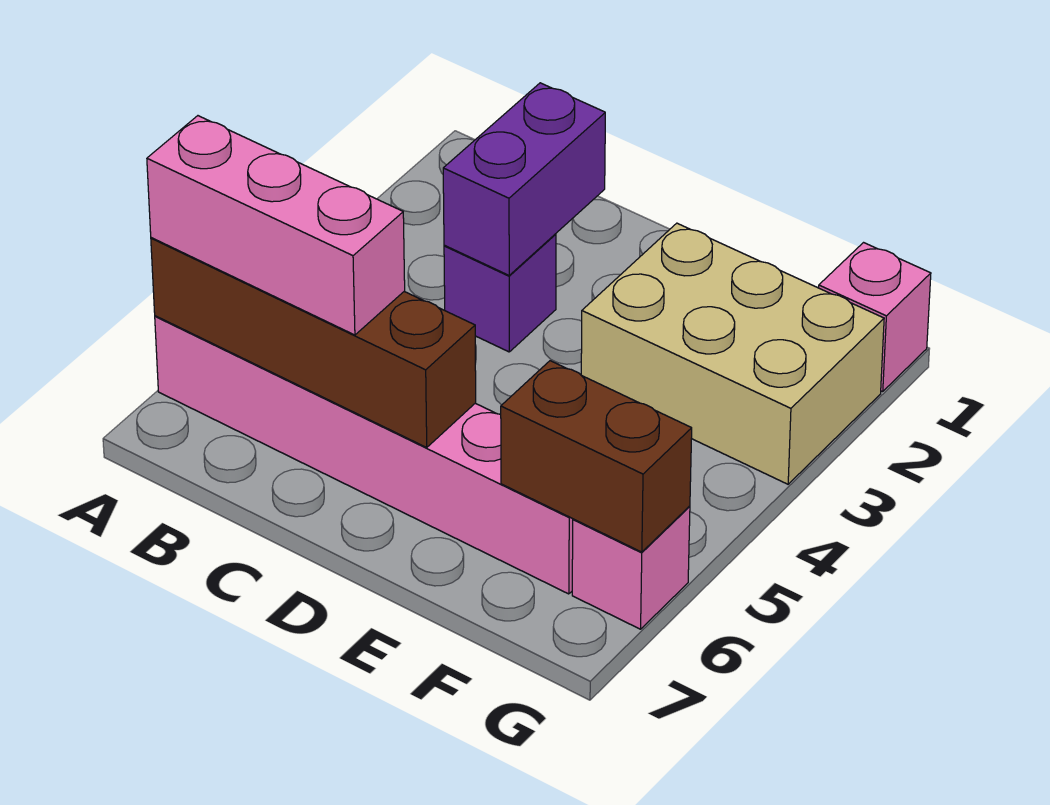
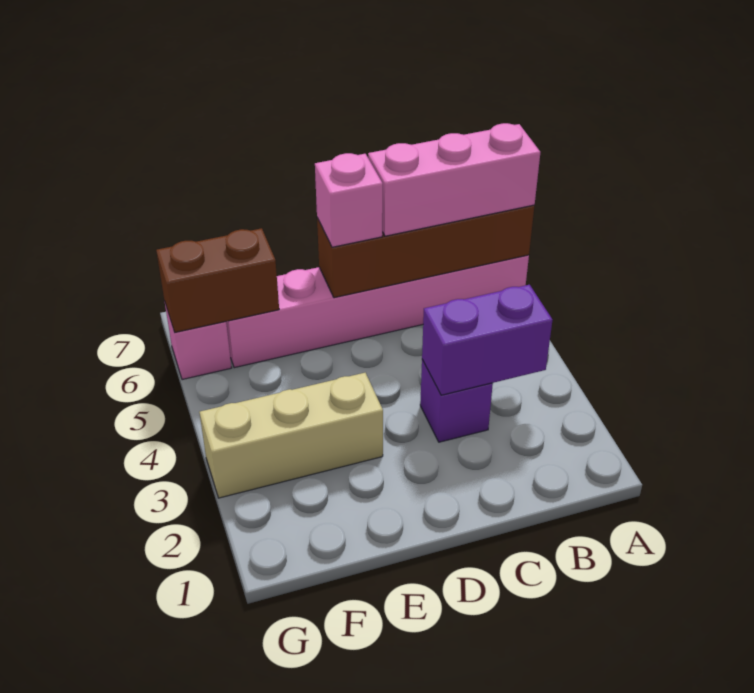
purple brick C2:C3 level 2 -> purple brick B3:C3 level 2
tan brick E2:G3 level 1 -> tan brick E3:G3 level 1
pink brick G1 level 1 -> pink brick D6 level 3

